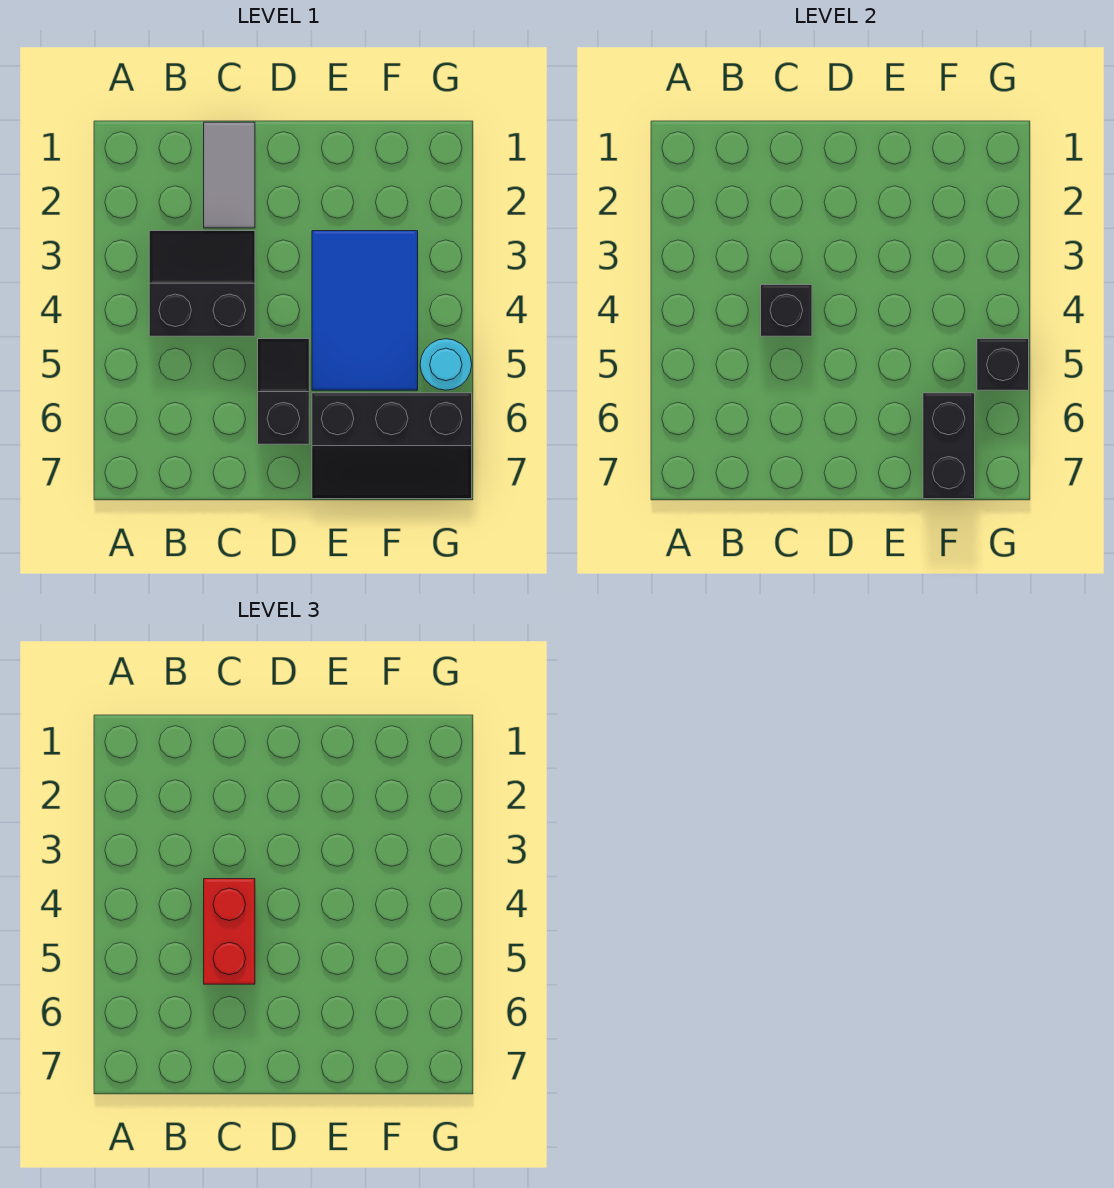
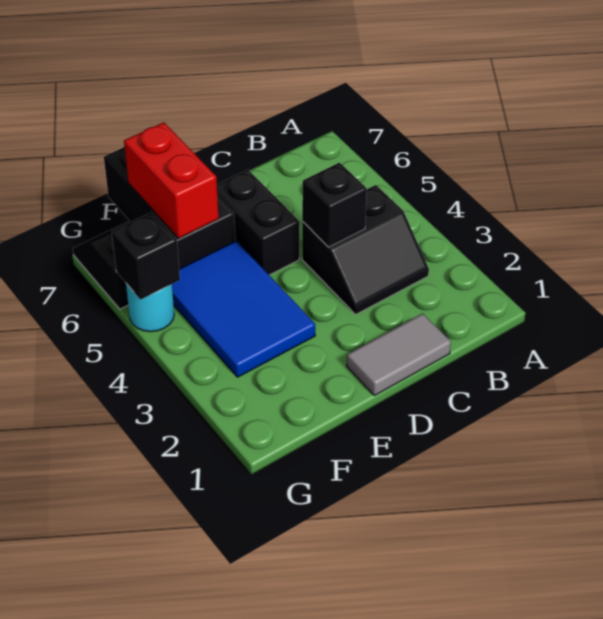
grey tile C1:C2 level 1 -> grey tile C1:D1 level 1
red brick C4:C5 level 3 -> red brick F5:F6 level 3
black slope D5:D6 level 1 top 6 -> black brick D5:D6 level 1

